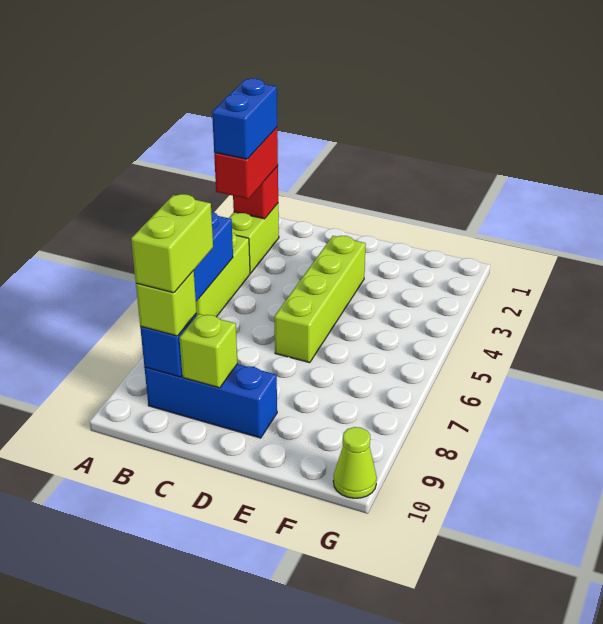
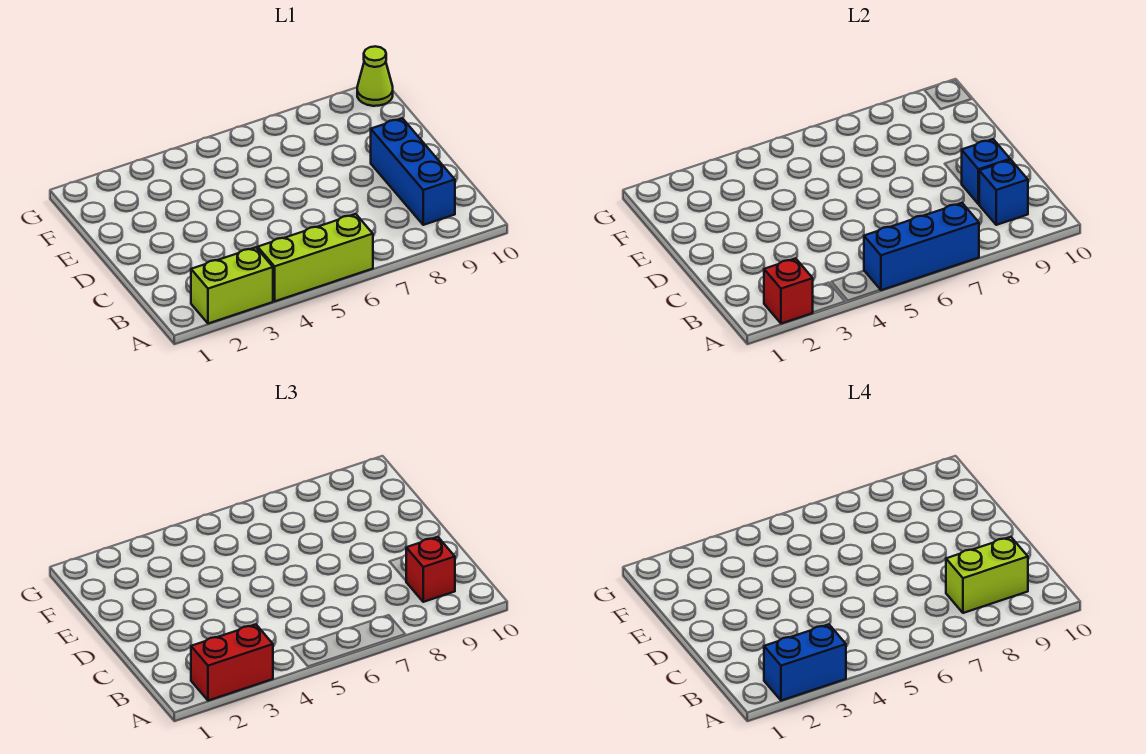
lime brick B9 level 3 -> red brick B9 level 3
lime brick C9 level 2 -> blue brick C9 level 2
lime brick D3:D6 level 1 -> none

